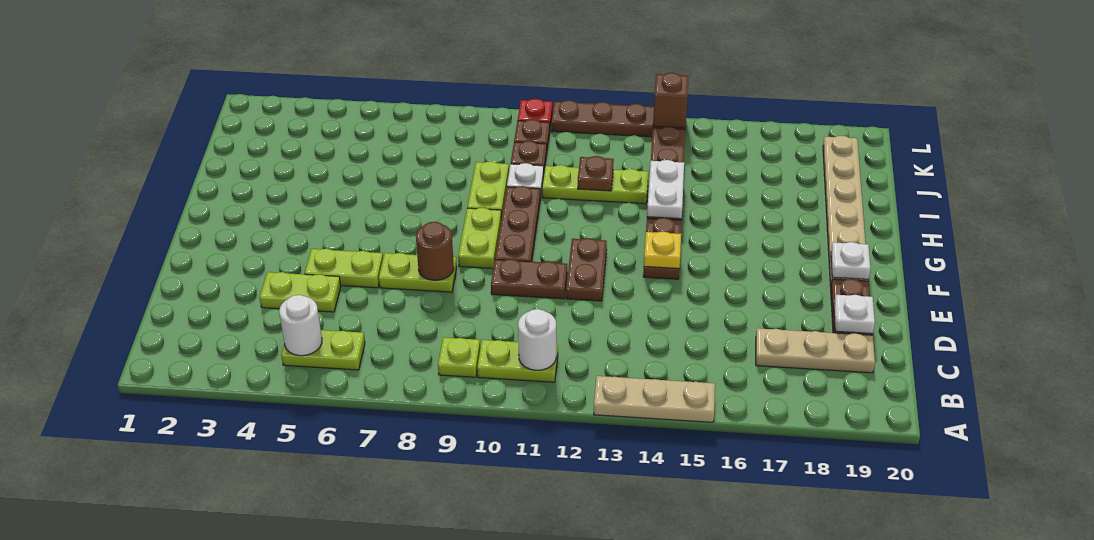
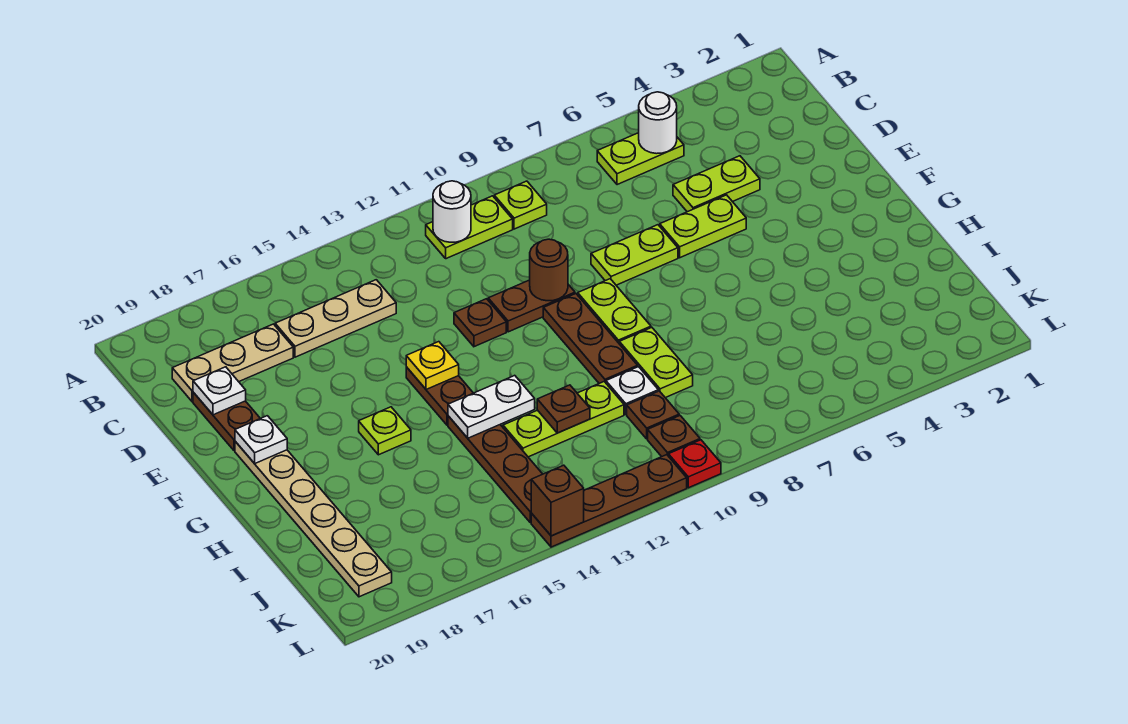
tan plate A13:A15 level 1 -> tan plate C14:C16 level 1
brown round brick E8 level 2 -> brown round brick E10 level 2
brown plate E12:F12 level 1 -> brown plate E12 level 1
none -> lime plate G16 level 1
white plate H14:I14 level 2 -> white plate H13:H14 level 2

